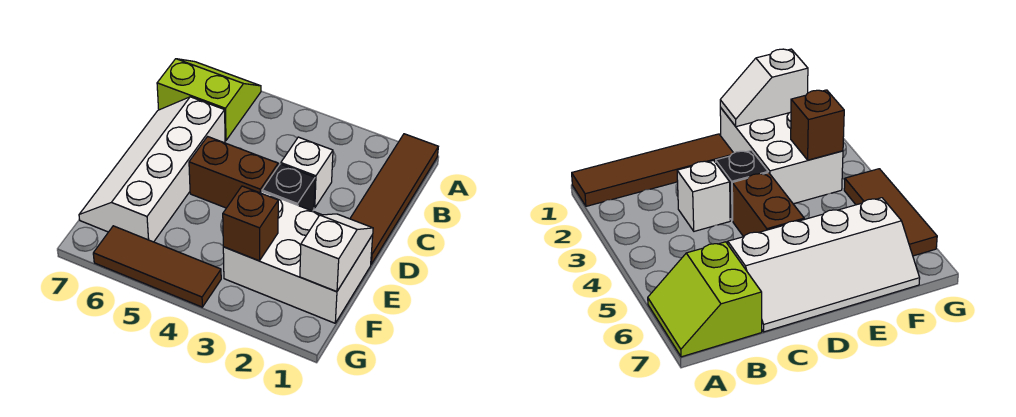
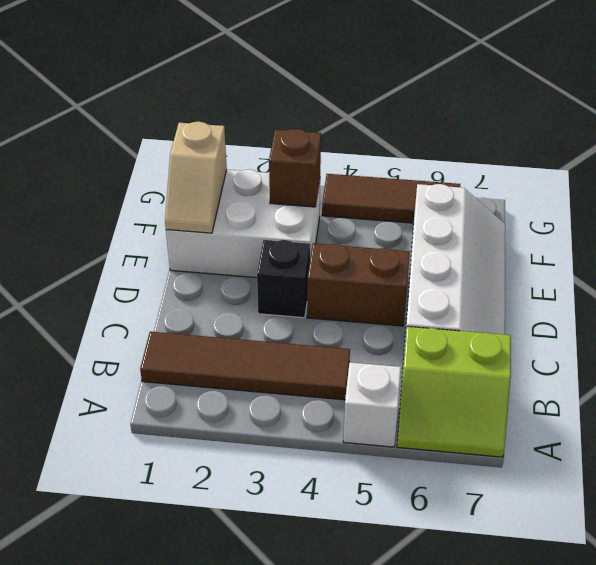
brown tile A1:D1 level 1 -> brown tile B1:B4 level 1
white brick C3 level 1 -> white brick A5 level 1
white slope E1:F1 level 2 top F -> tan slope E1:F1 level 2 top F

